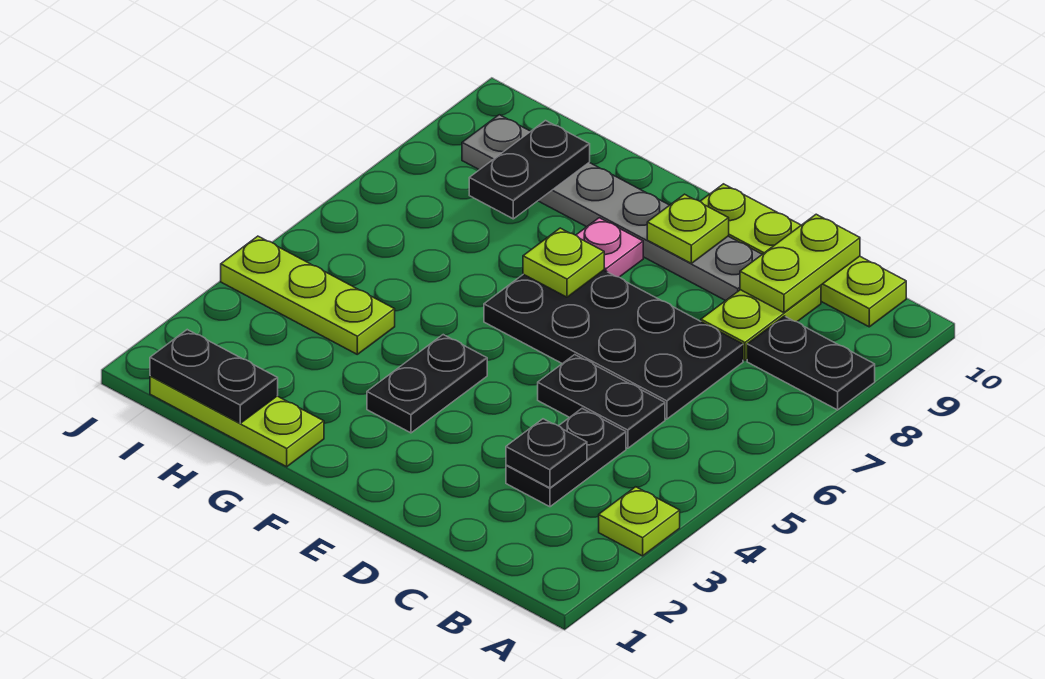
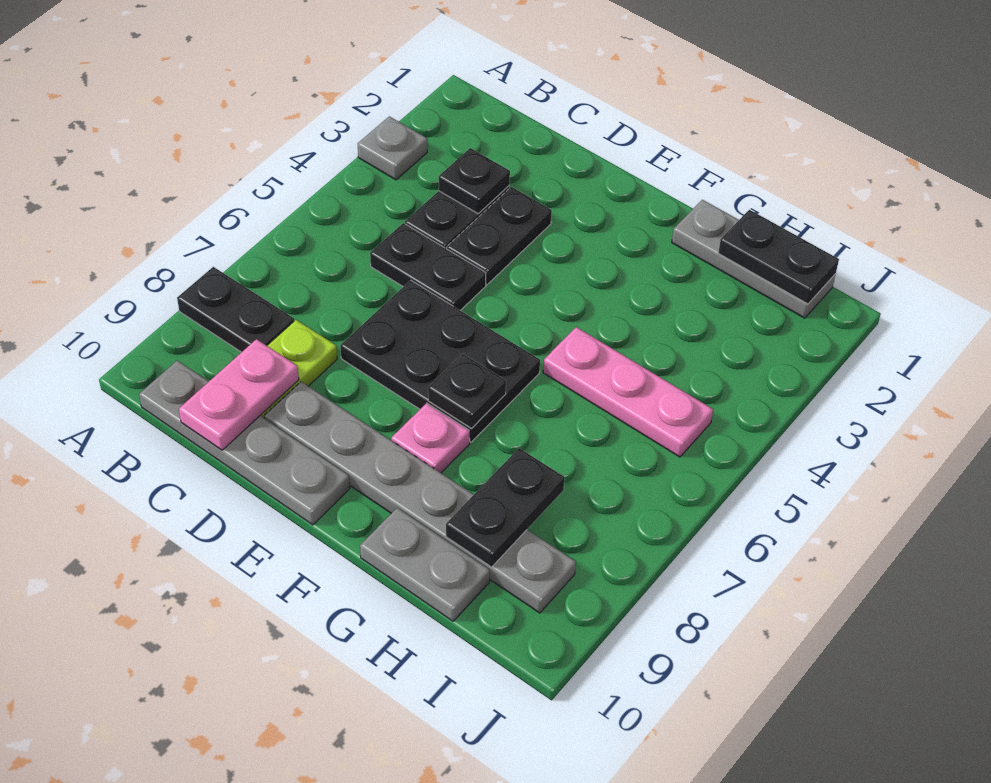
lime plate A3 level 1 -> grey plate A3 level 1
lime plate B10:E10 level 1 -> grey plate B10:E10 level 1
black plate C6:F7 level 1 -> black plate D6:F7 level 1
lime plate C9:C10 level 2 -> pink plate C9:C10 level 2
lime plate E9 level 2 -> none
black plate F3:F4 level 1 -> black plate D3:D4 level 1
lime plate F7 level 2 -> black plate F7 level 2
lime plate G1:I1 level 1 -> grey plate G1:I1 level 1
none -> pink plate G5:I5 level 1
none -> grey plate G10:H10 level 1
lime plate H4:J4 level 1 -> none

